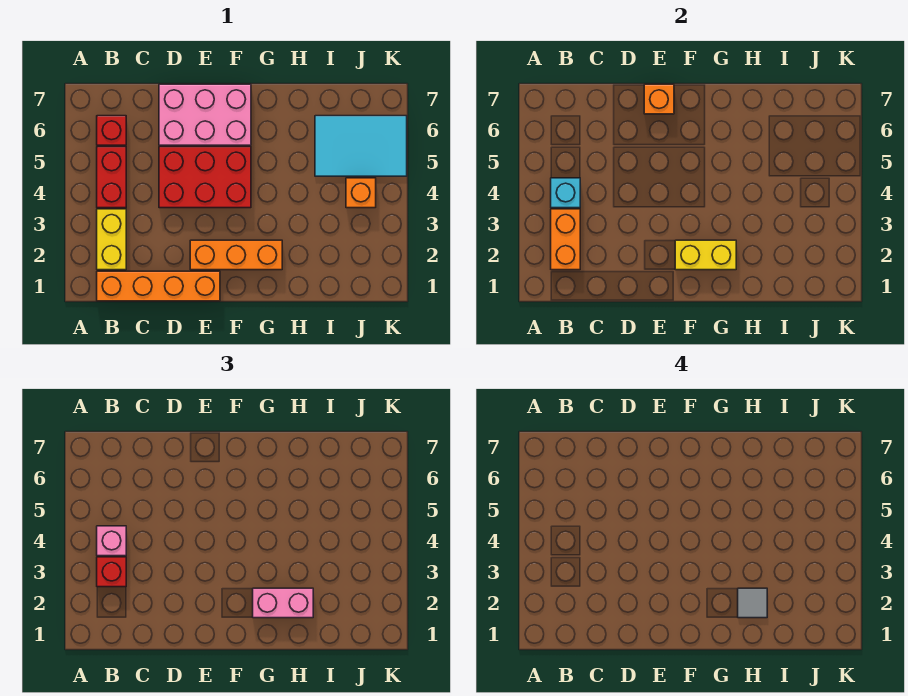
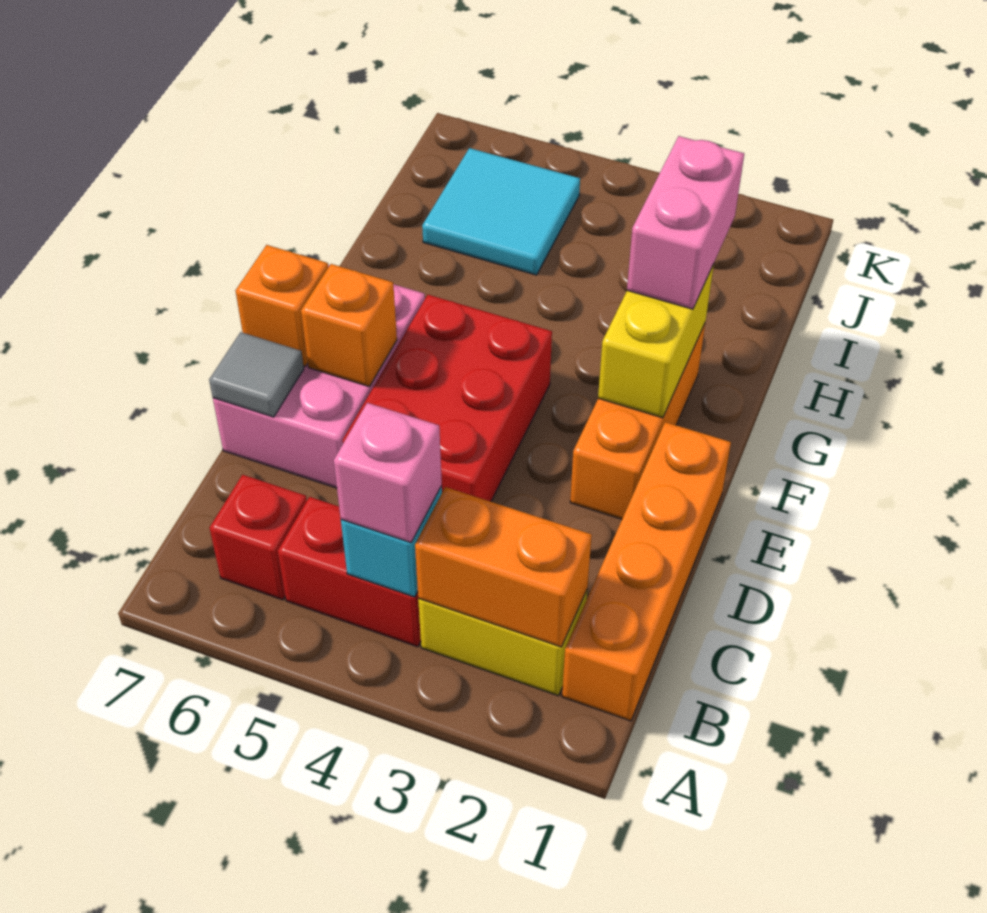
red brick B3 level 3 -> none
grey tile H2 level 4 -> grey tile D7 level 2
cyan tile I5:K6 level 1 -> cyan tile I5:J6 level 1
orange brick J4 level 1 -> orange brick E6 level 2

